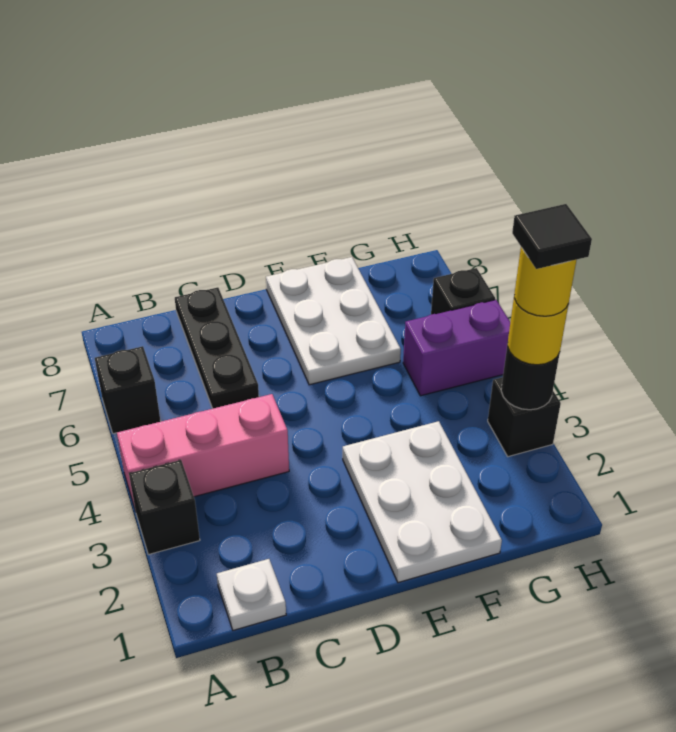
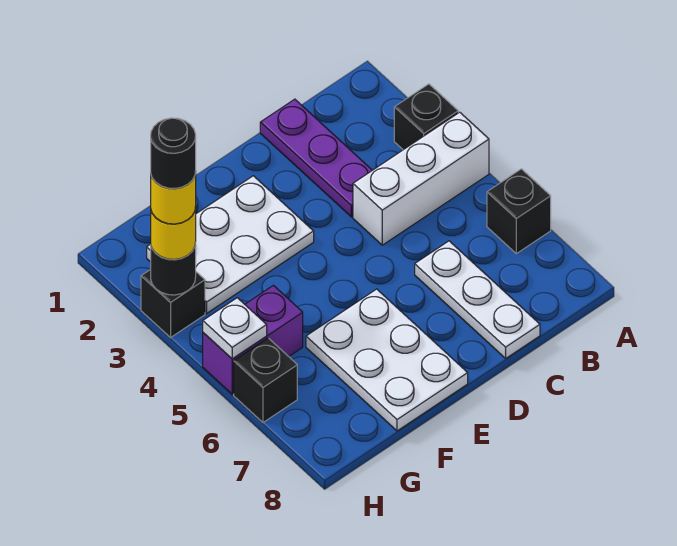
pink brick A4:C4 level 1 -> white brick A4:C4 level 1
white plate B1 level 1 -> white plate H5 level 2
none -> purple plate C1:C3 level 1
black plate C6:C8 level 1 -> white plate C6:C8 level 1
white plate E1:F3 level 1 -> white plate E2:G3 level 1
black tile H3 level 5 -> black round brick H3 level 5

